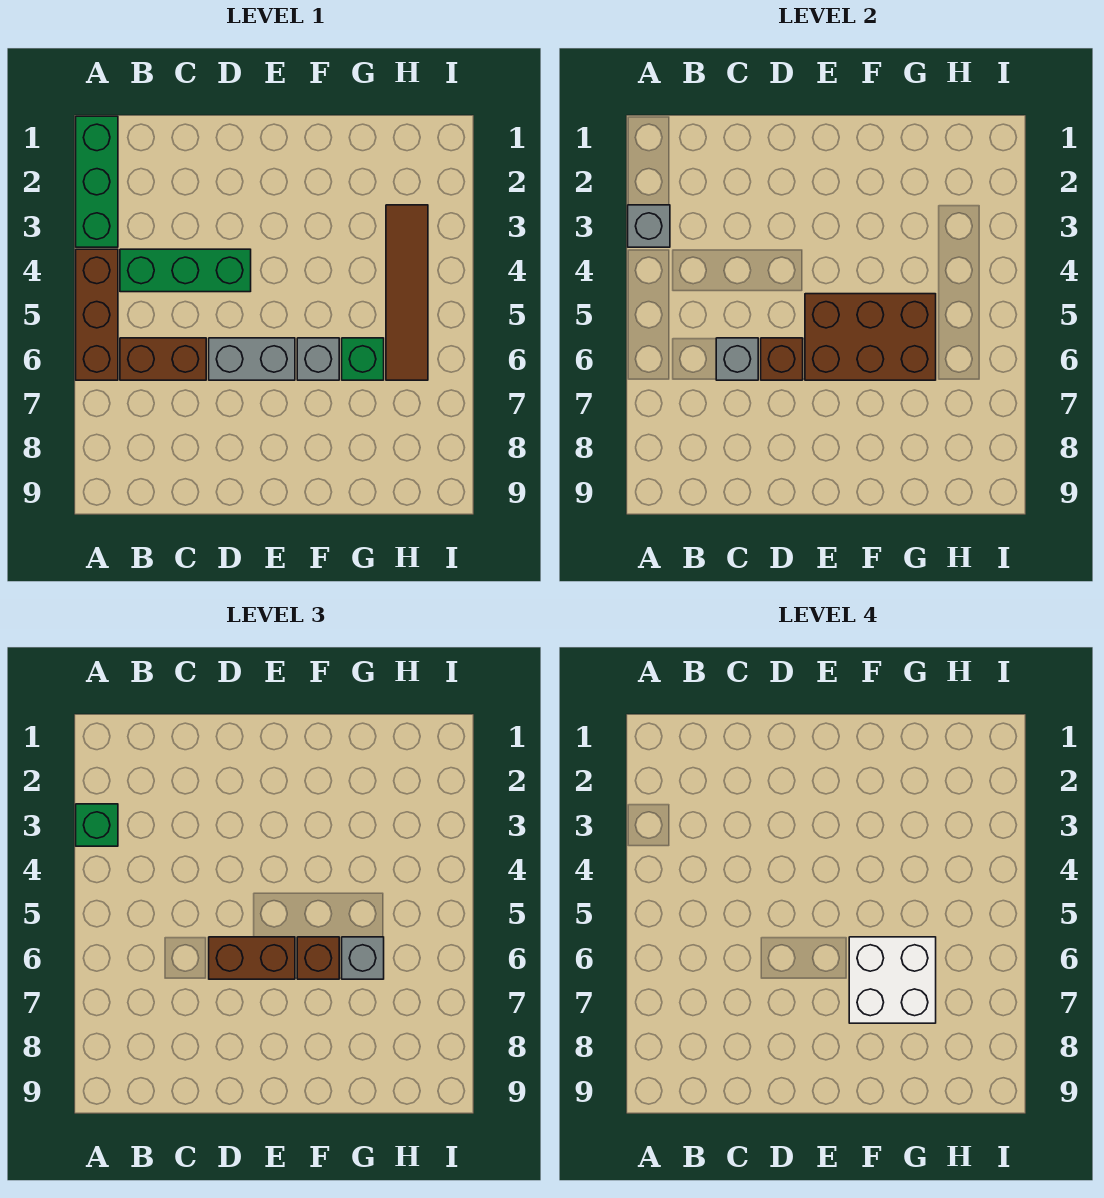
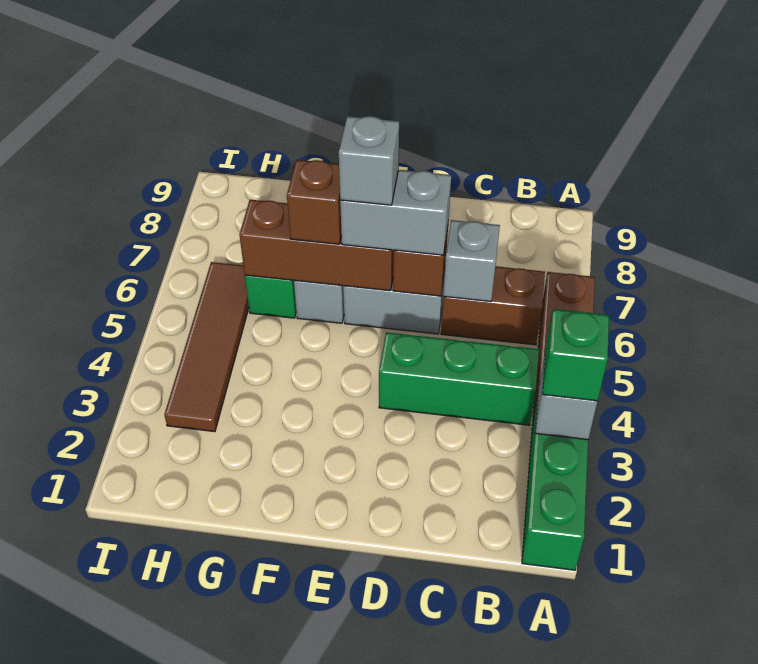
brown brick D6:E6 level 3 -> grey brick D6:E6 level 3
brown brick E5:G6 level 2 -> brown brick E6:G6 level 2
white brick F6:G7 level 4 -> none
grey brick G6 level 3 -> grey brick E6 level 4

